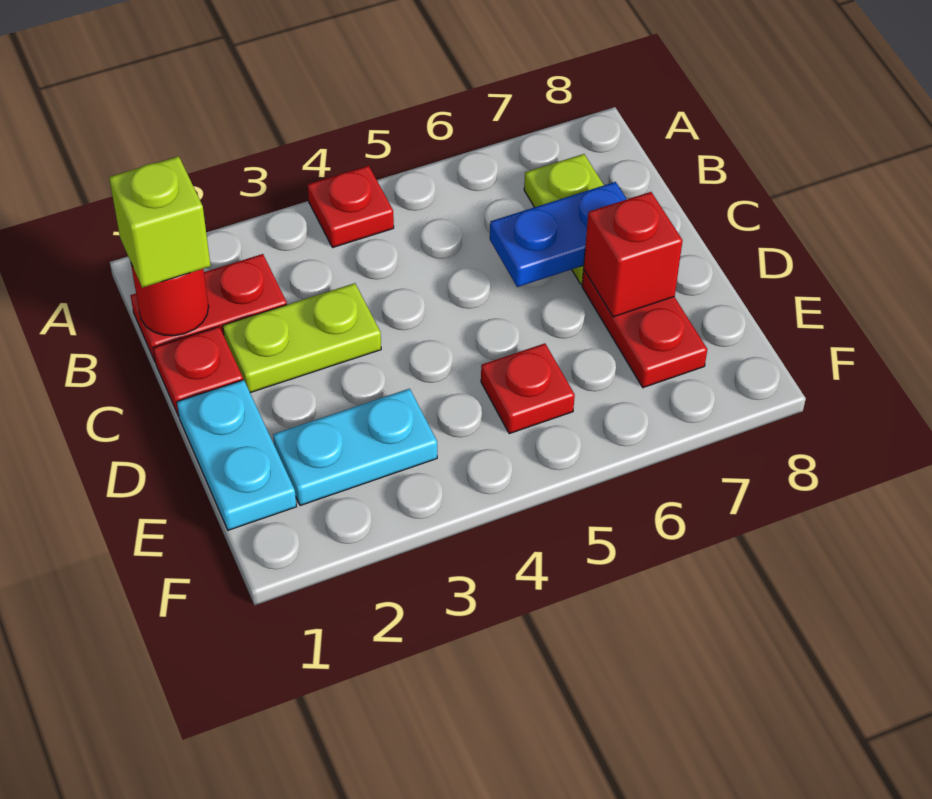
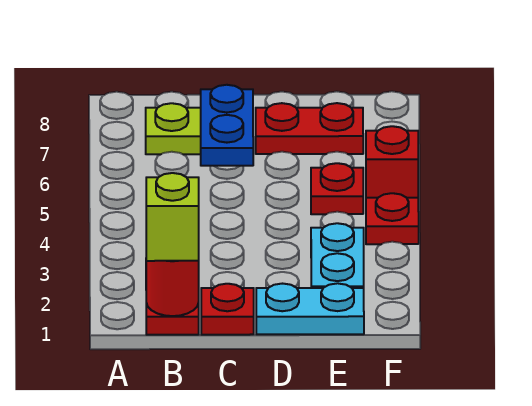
red plate A4 level 1 -> red plate F4 level 1
lime plate C2:C3 level 1 -> none
red brick D7 level 2 -> red brick F5 level 1

